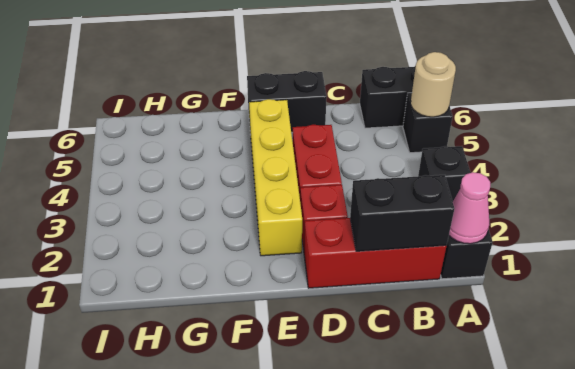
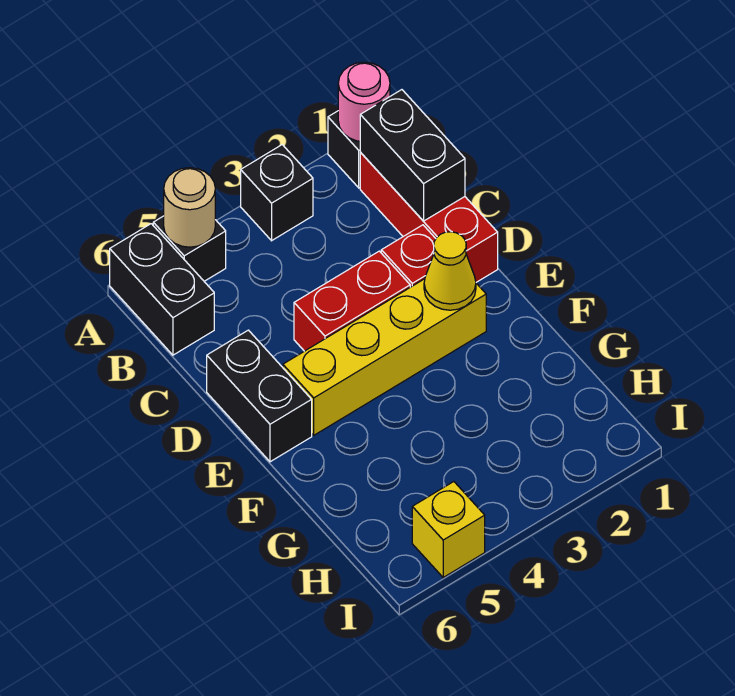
pink cone A1 level 2 -> pink round brick A1 level 2
none -> yellow cone E2 level 2
none -> yellow brick I5 level 1

